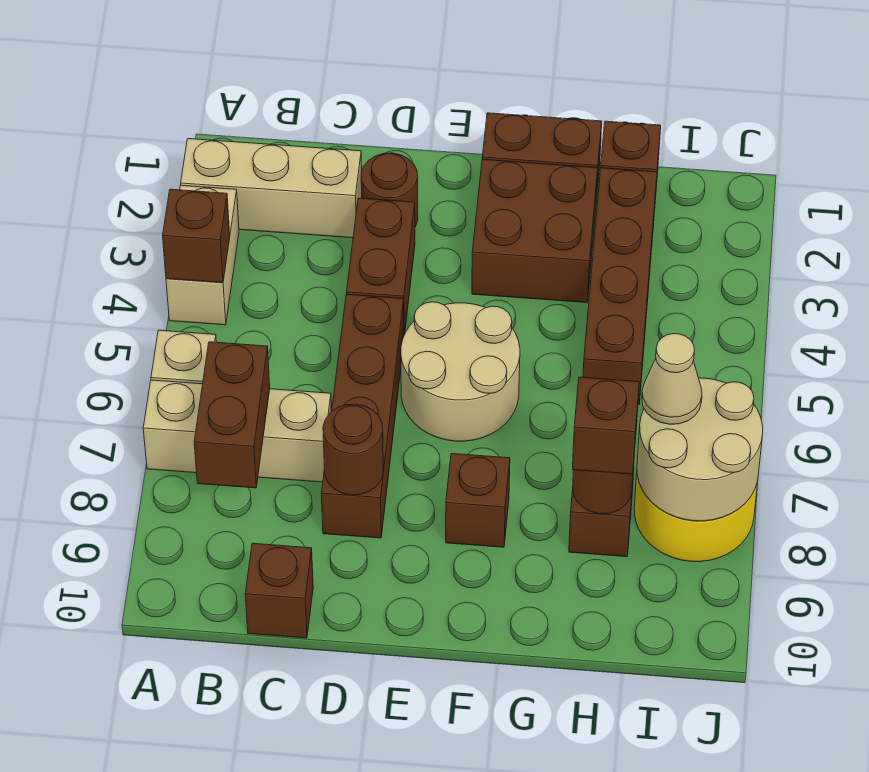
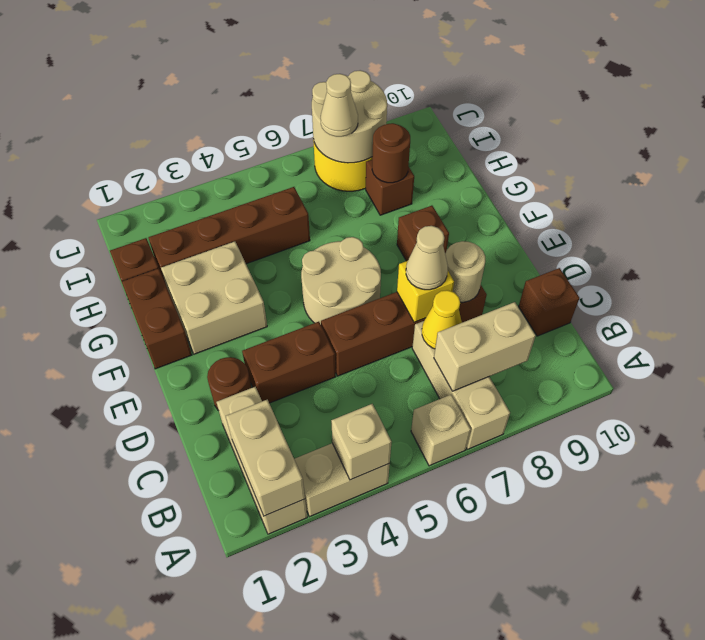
none -> tan brick A2:B2 level 2
brown brick A4 level 2 -> tan brick A4 level 2
brown brick B7:B8 level 2 -> tan brick B7:B8 level 2
none -> yellow cone C7 level 2
none -> yellow brick D7 level 2
none -> tan cone D7 level 3
brown round brick D8 level 2 -> tan round brick D8 level 2
brown brick F2:G3 level 1 -> tan brick F2:G3 level 1
brown brick H8 level 3 -> none

